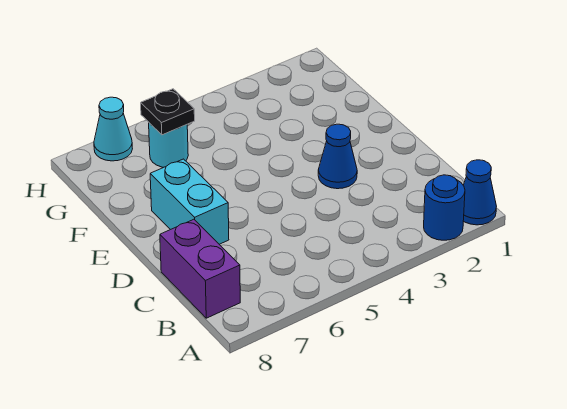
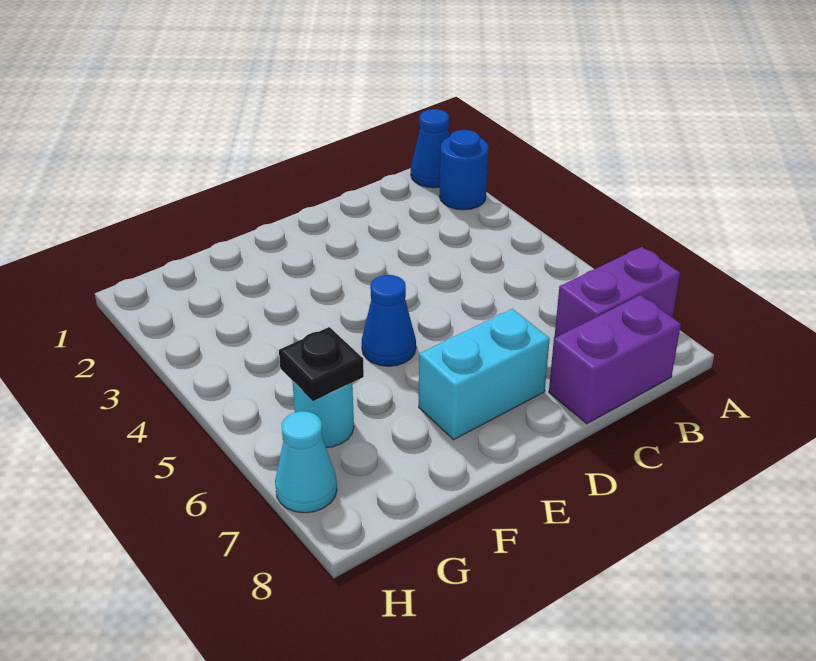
none -> purple brick A7:B7 level 1
blue cone D3 level 1 -> blue cone E5 level 1

